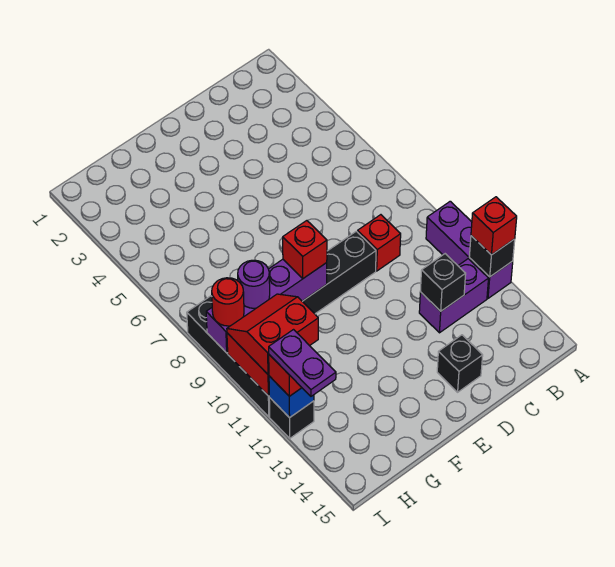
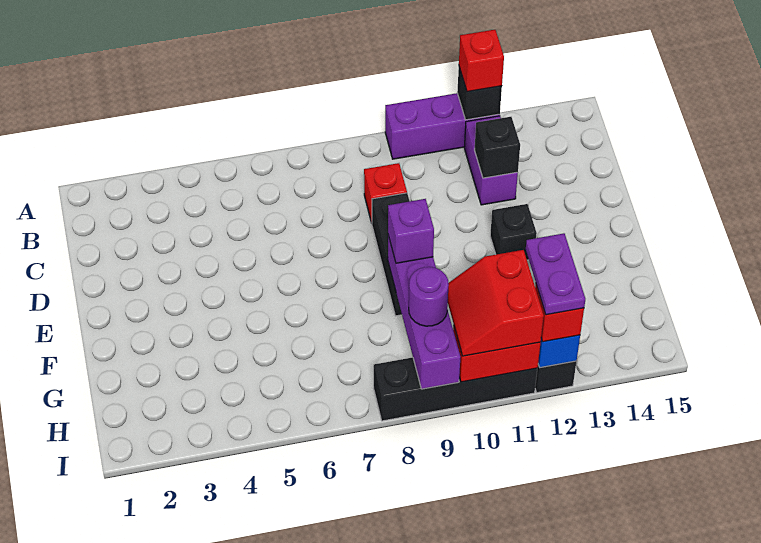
black brick D14 level 1 -> black brick E12 level 1
red brick F9 level 3 -> purple brick F9 level 3
red round brick I9 level 3 -> none
purple plate I12:I13 level 4 -> purple plate H12:I12 level 4

